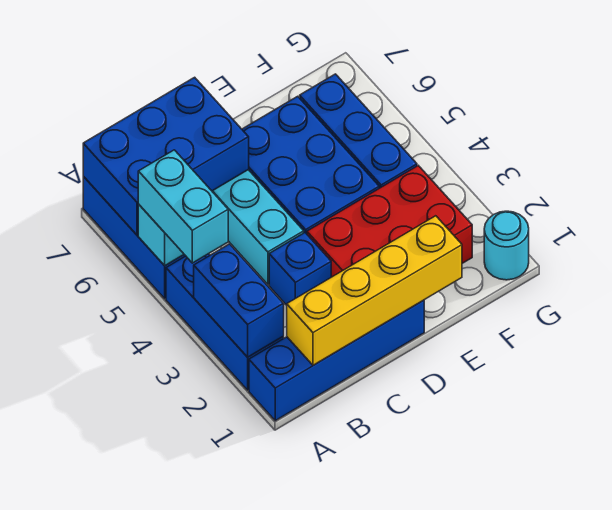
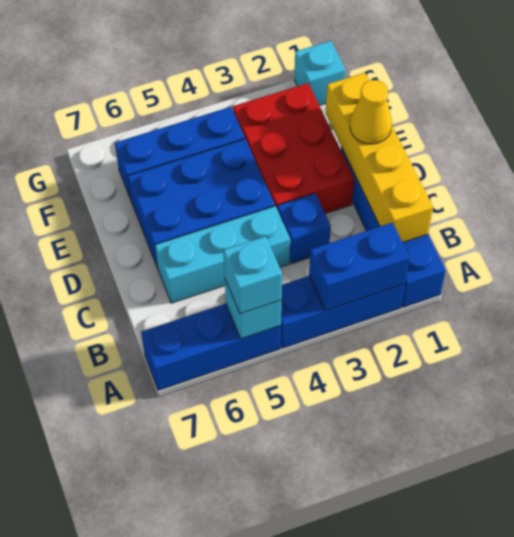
cyan brick A4:A5 level 3 -> cyan brick A5 level 3
blue brick A6:C7 level 2 -> none
none -> yellow cone D1 level 3
cyan round brick G1 level 1 -> cyan brick G1 level 1

